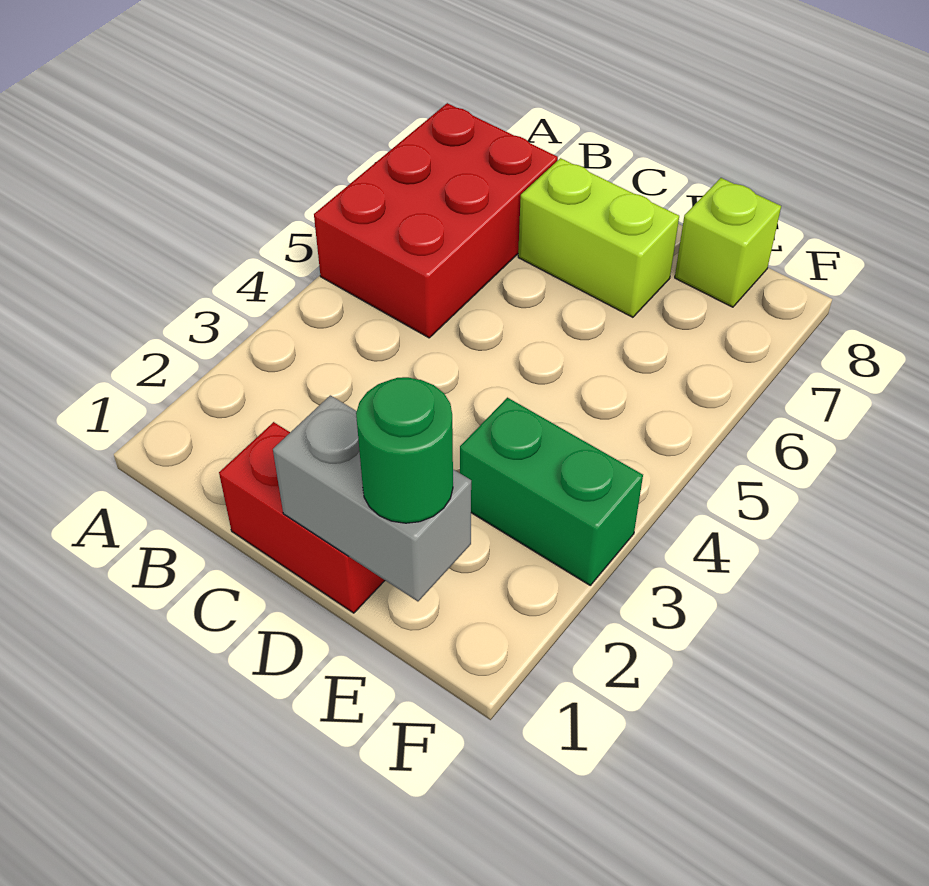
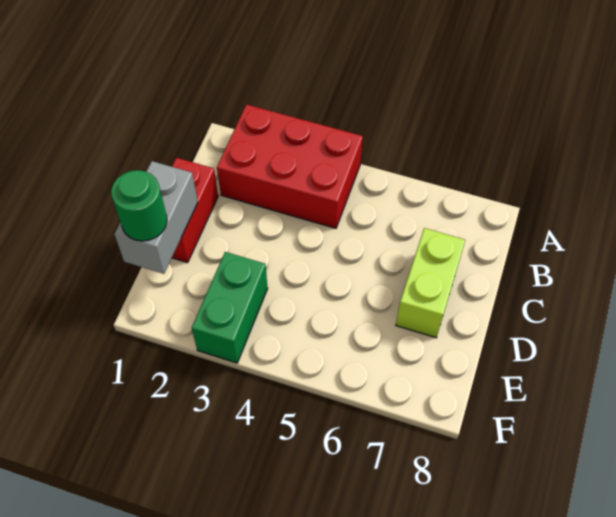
red brick A5:B7 level 1 -> red brick A2:B4 level 1
lime brick E8 level 1 -> none

